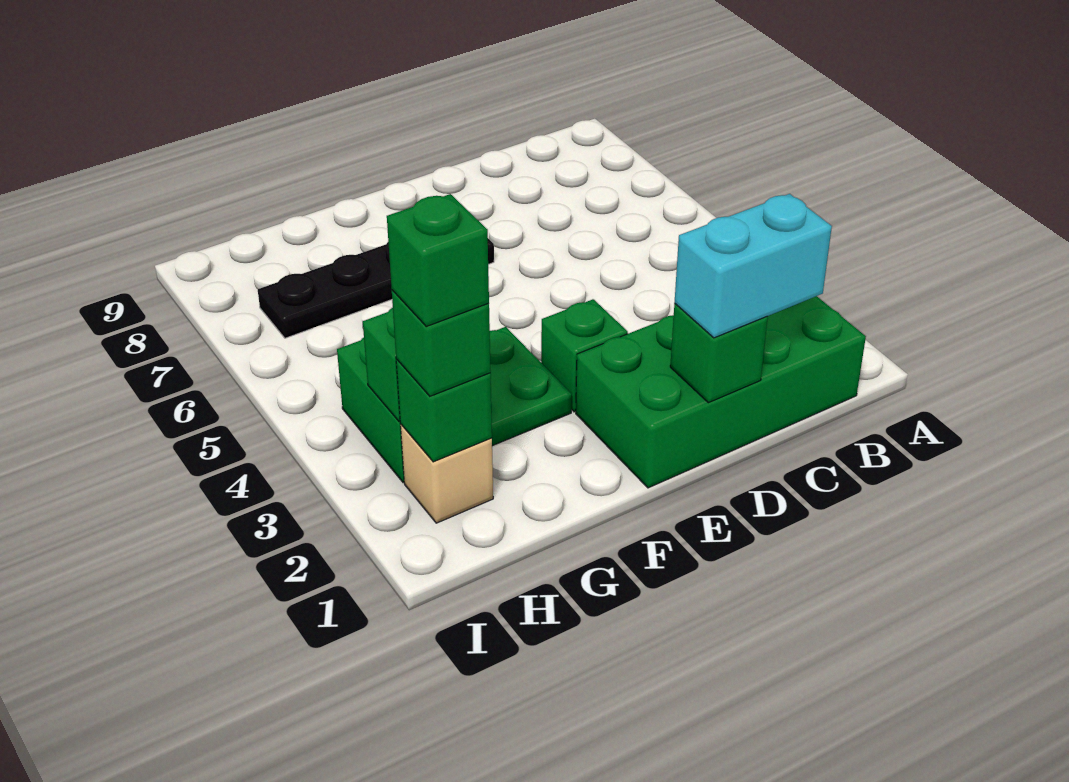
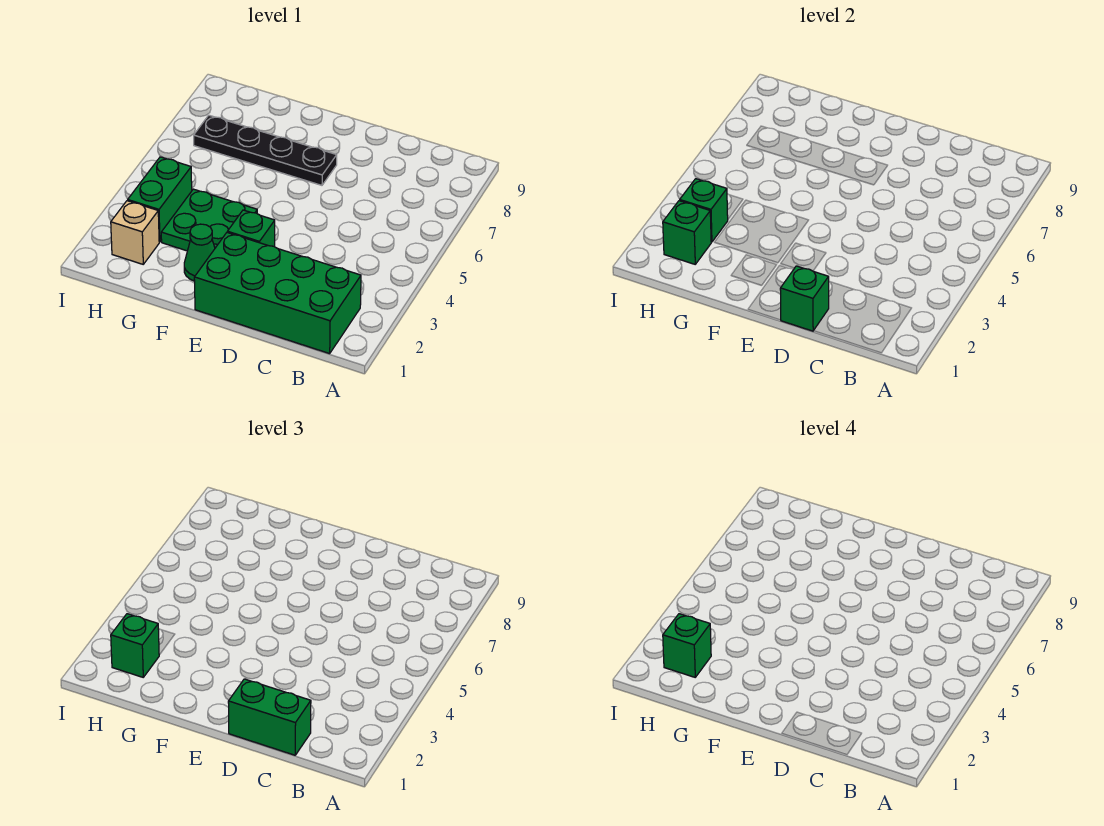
cyan brick C1:D1 level 3 -> green brick C1:D1 level 3
none -> green cone F2 level 1

